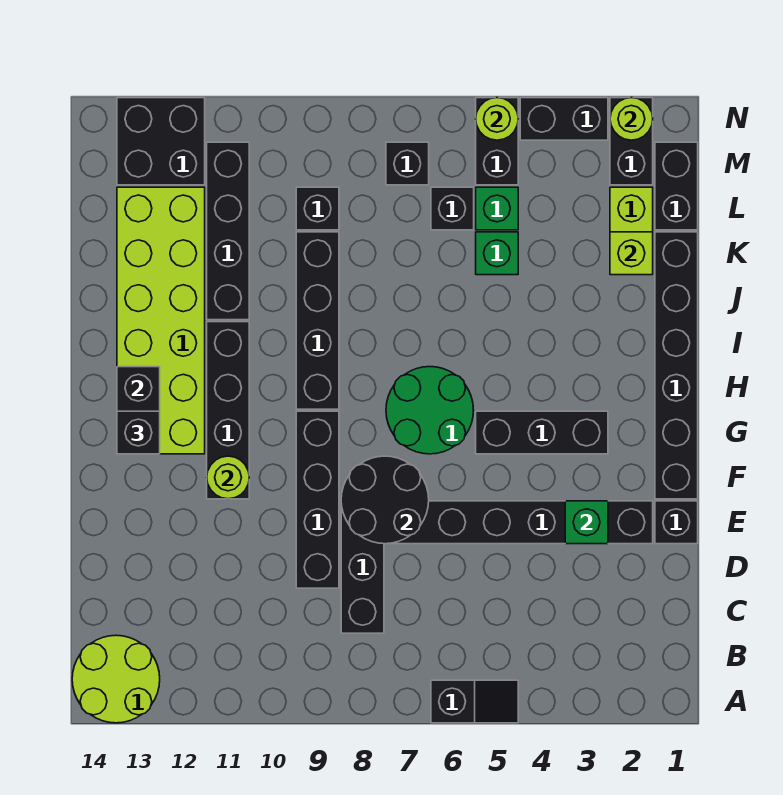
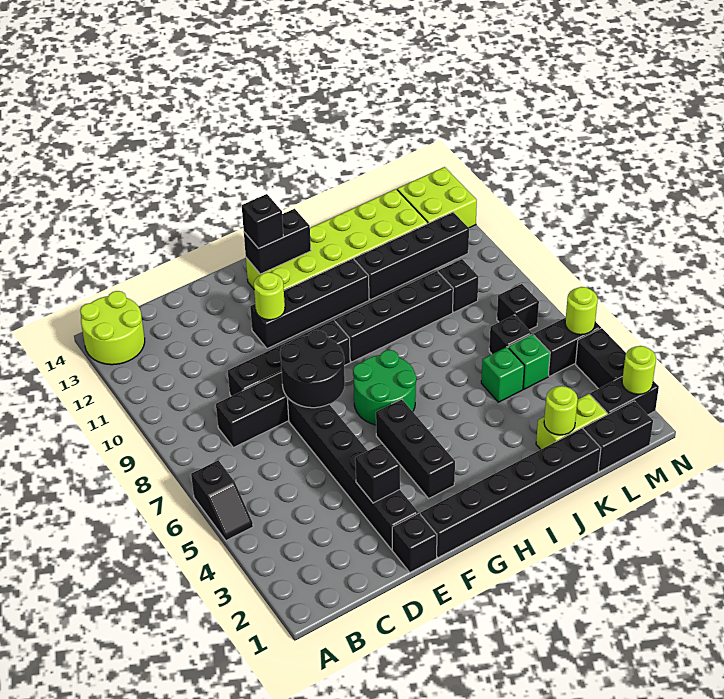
green brick E3 level 2 -> black brick E3 level 2
lime brick K2 level 2 -> lime round brick K2 level 2
black brick M12:N13 level 1 -> lime brick M12:N13 level 1

